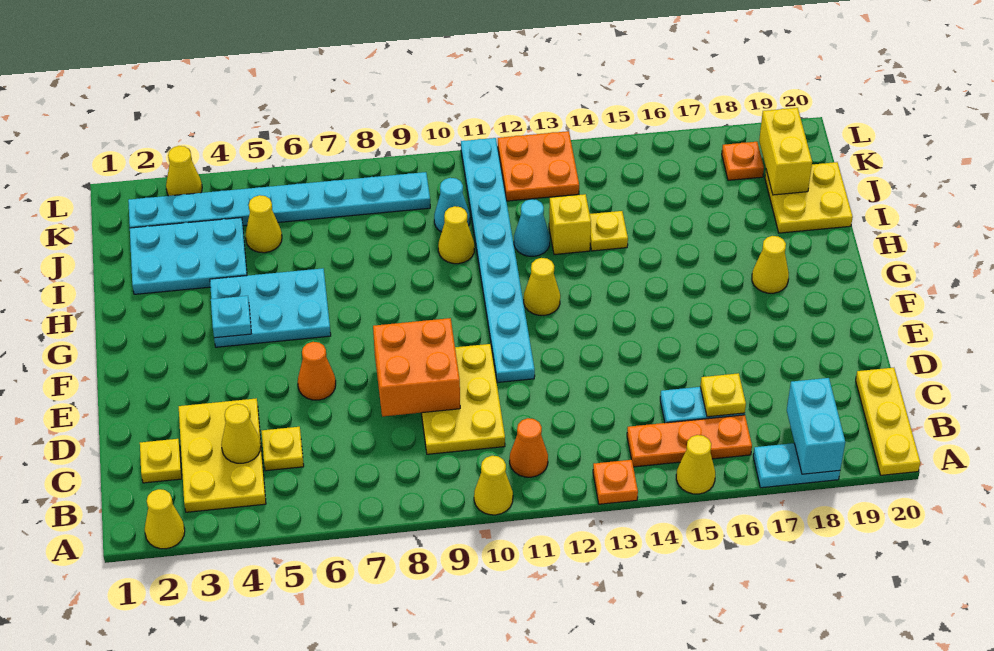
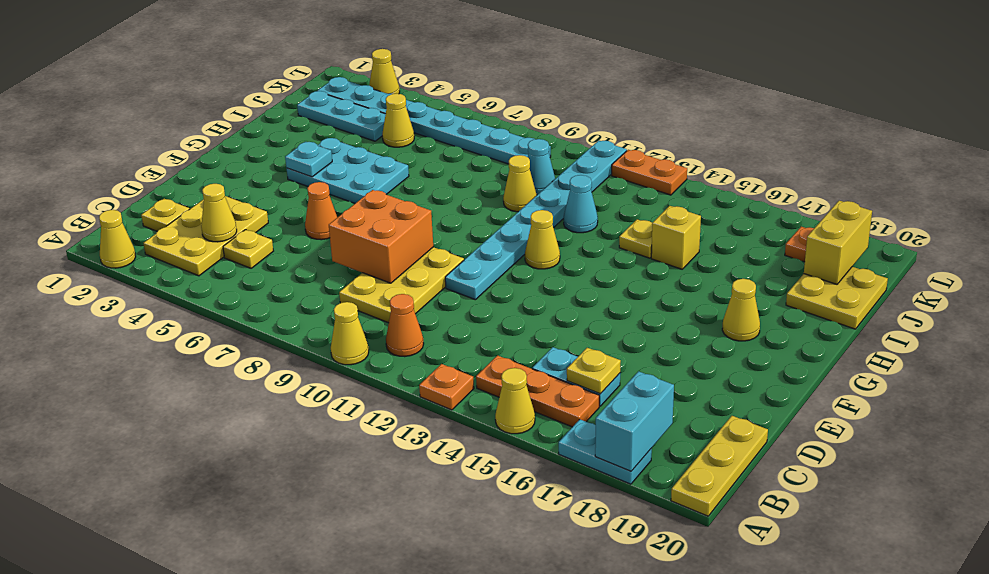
cyan plate I2:J4 level 1 -> cyan plate J2:J4 level 1
yellow brick I13 level 1 -> yellow brick I15 level 1
orange plate K12:L13 level 1 -> orange plate L12:L13 level 1

